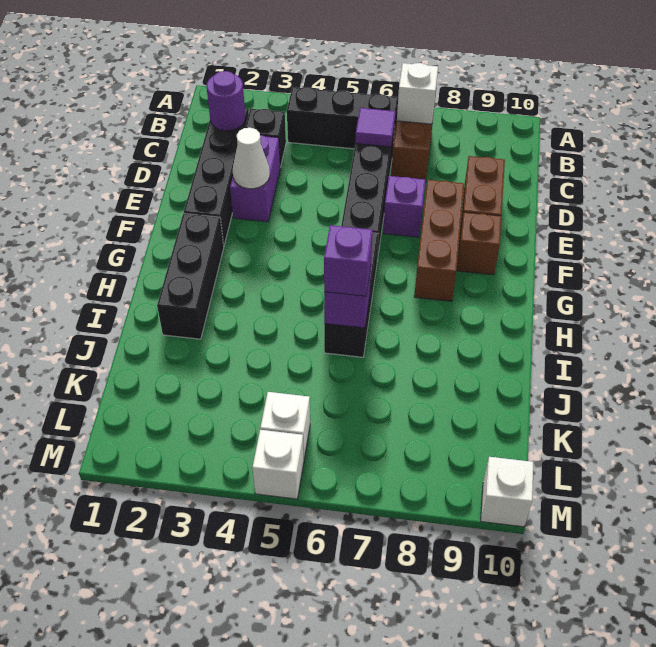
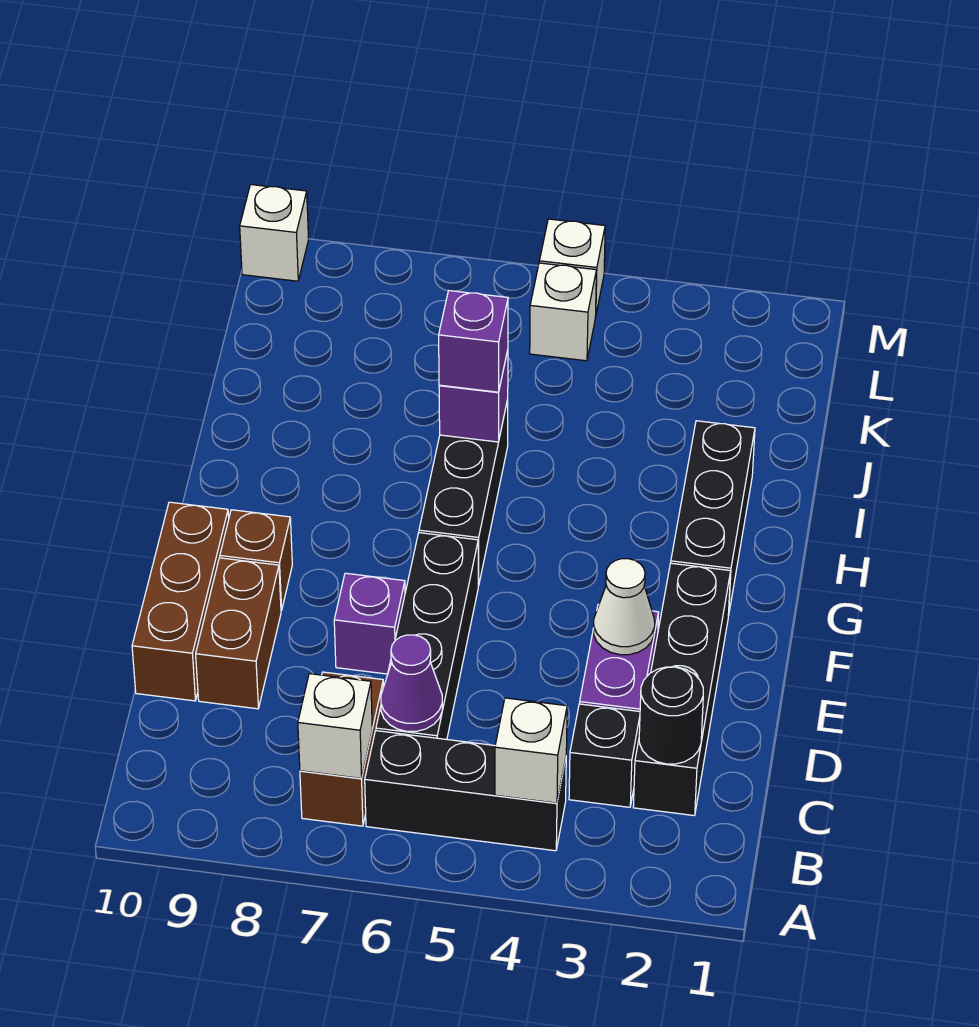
none -> white brick B4 level 2
purple round brick C2 level 2 -> black round brick C2 level 2
purple tile C6 level 2 -> purple cone C6 level 2
brown brick E8:G8 level 1 -> brown brick D10:F10 level 1

